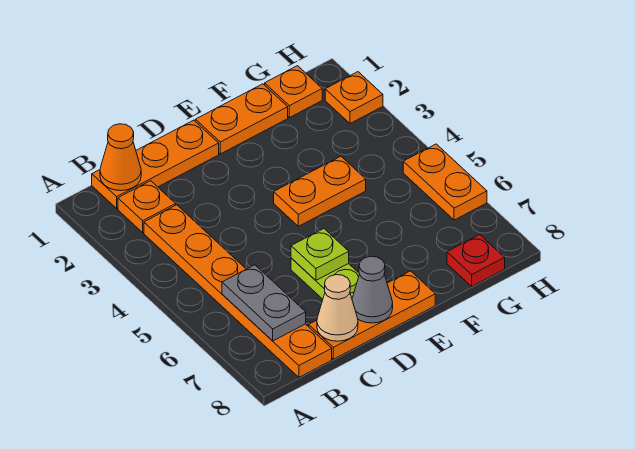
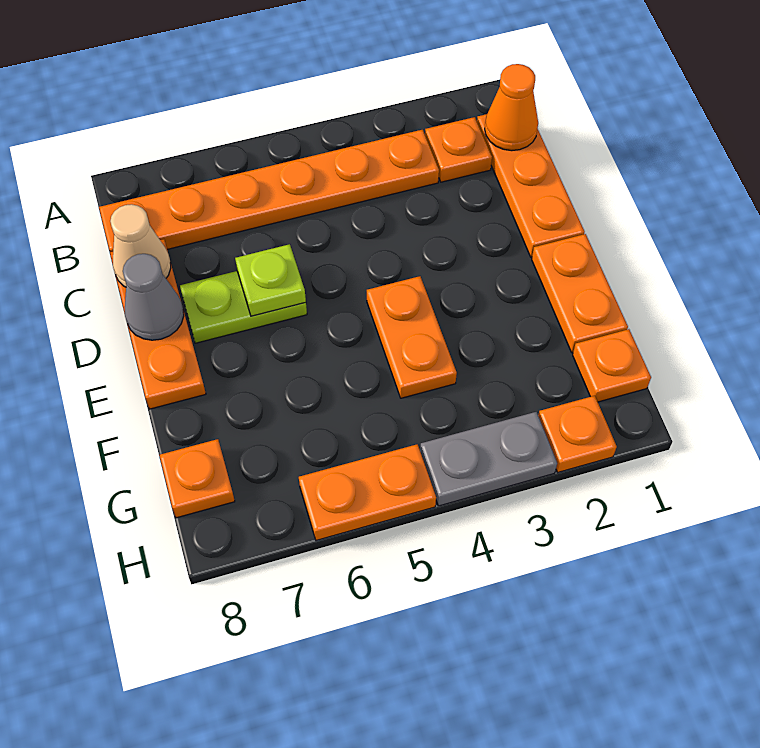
grey plate B6:B7 level 2 -> grey plate H3:H4 level 1
red plate G8 level 1 -> orange plate G8 level 1

